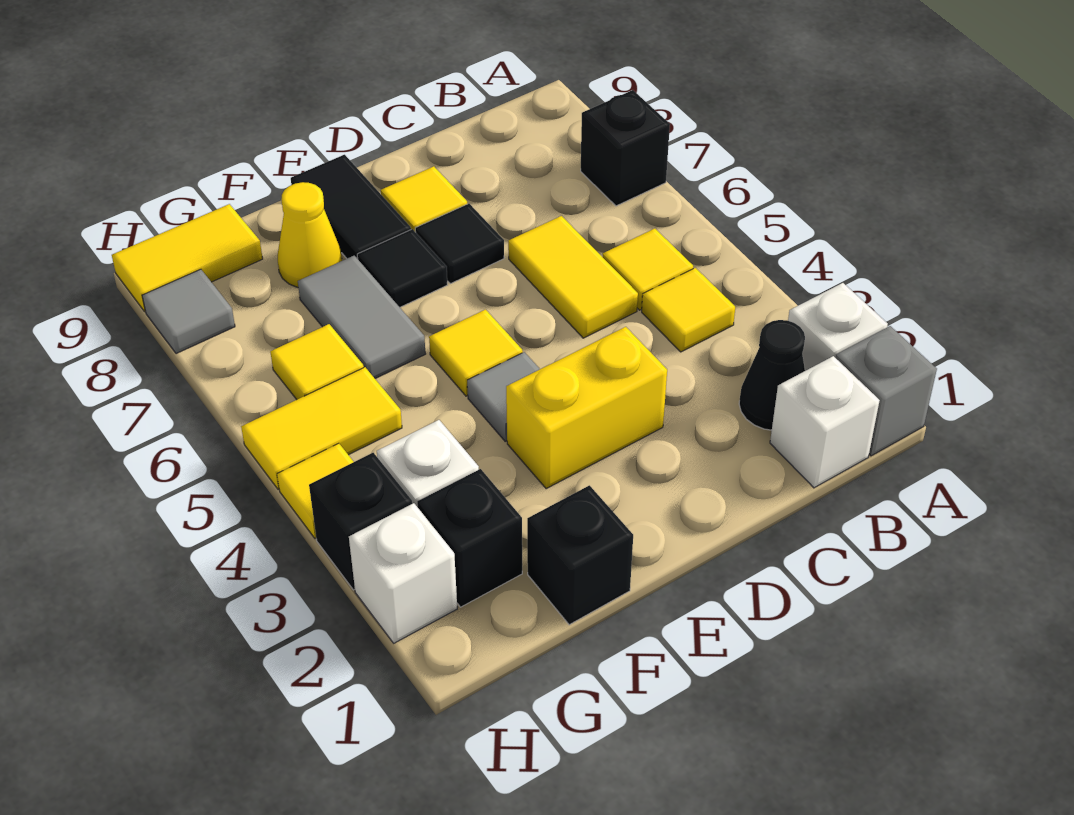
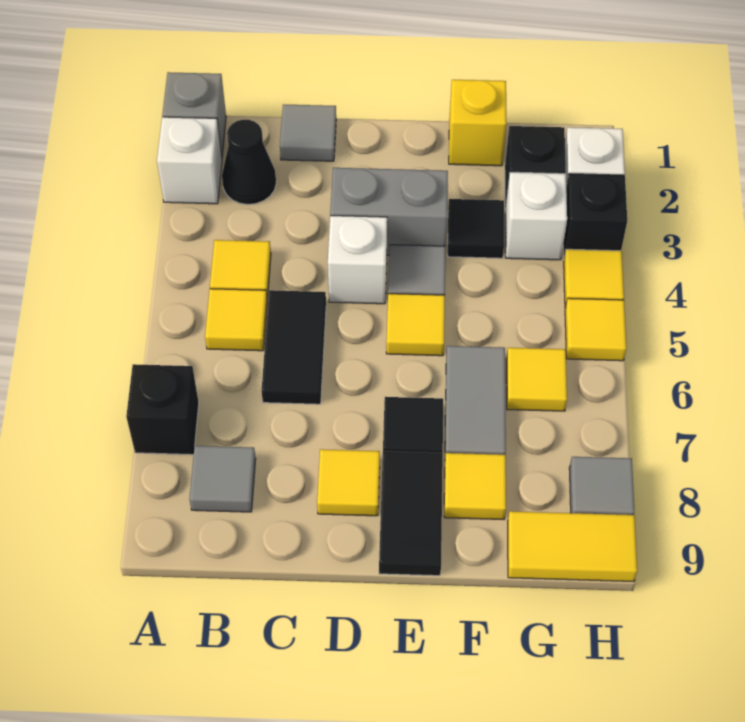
white brick B1 level 1 -> white brick D4 level 1
none -> grey tile B8 level 1
none -> grey tile C1 level 1
yellow tile C5:C6 level 1 -> black tile C5:C6 level 1
yellow brick D3:E3 level 1 -> grey brick D3:E3 level 1
black tile D7 level 1 -> black tile F3 level 1
black brick F1 level 1 -> yellow brick F1 level 1
yellow cone F8 level 1 -> yellow tile F8 level 1
yellow tile G5:H5 level 1 -> yellow tile H5 level 1

